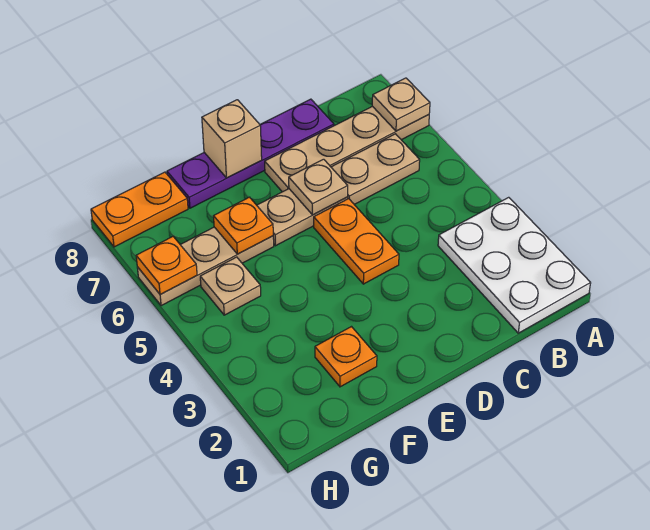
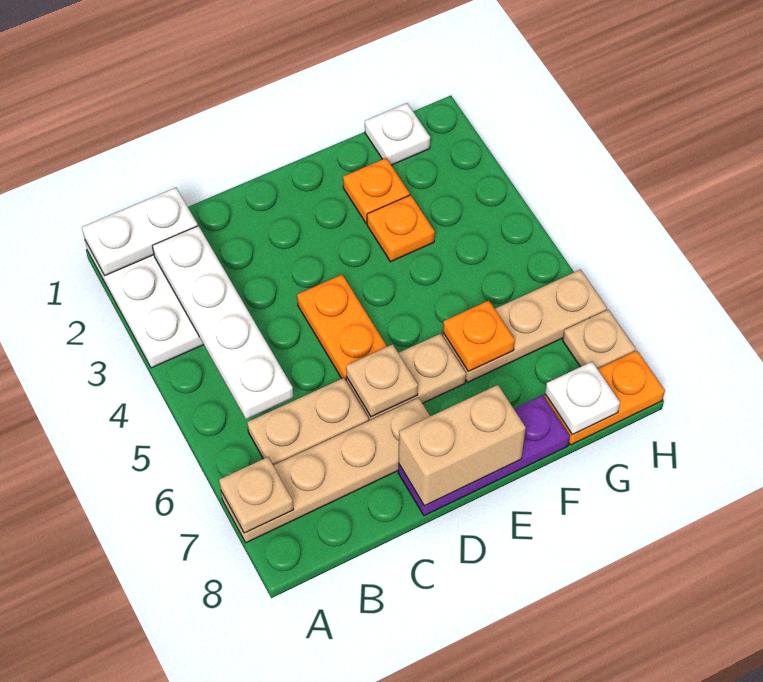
none -> white plate A1:B1 level 2
none -> white plate B2:B5 level 2
purple plate C8:F8 level 1 -> purple plate D8:F8 level 1
tan brick E8 level 2 -> tan brick D8:E8 level 2
none -> white plate G1 level 1
tan plate G5 level 1 -> tan plate H7 level 1
none -> white plate G8 level 2
orange plate H6 level 2 -> orange plate F3 level 1

